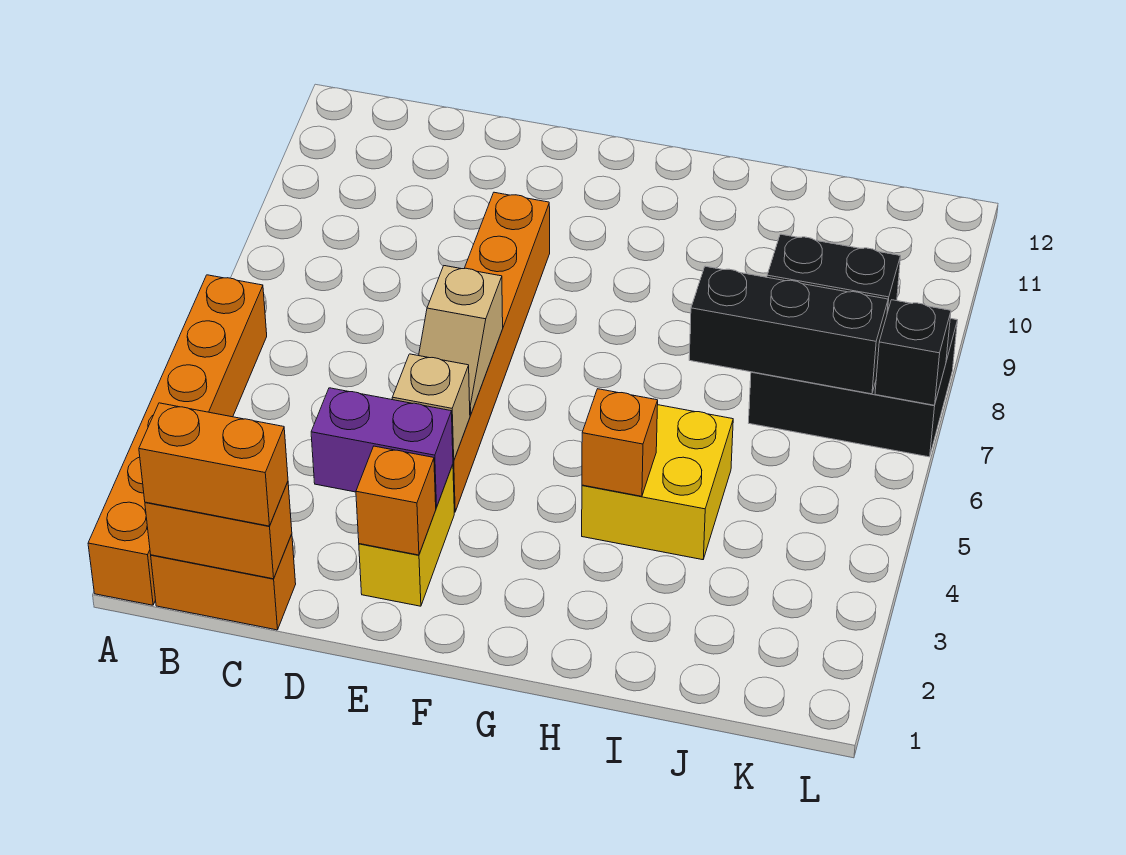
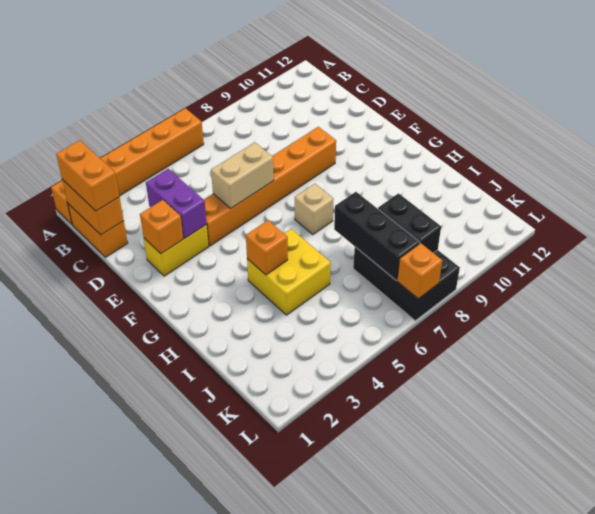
tan brick E4 level 2 -> tan brick G7 level 1
tan slope E5:E6 level 2 top 6 -> tan brick E5:E6 level 2
black brick L7 level 2 -> orange brick L7 level 2

